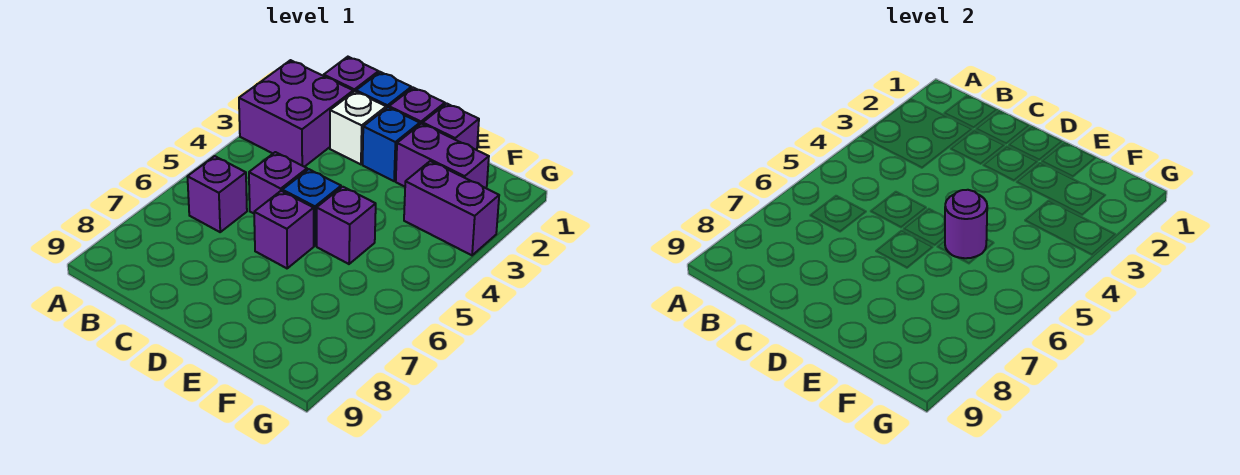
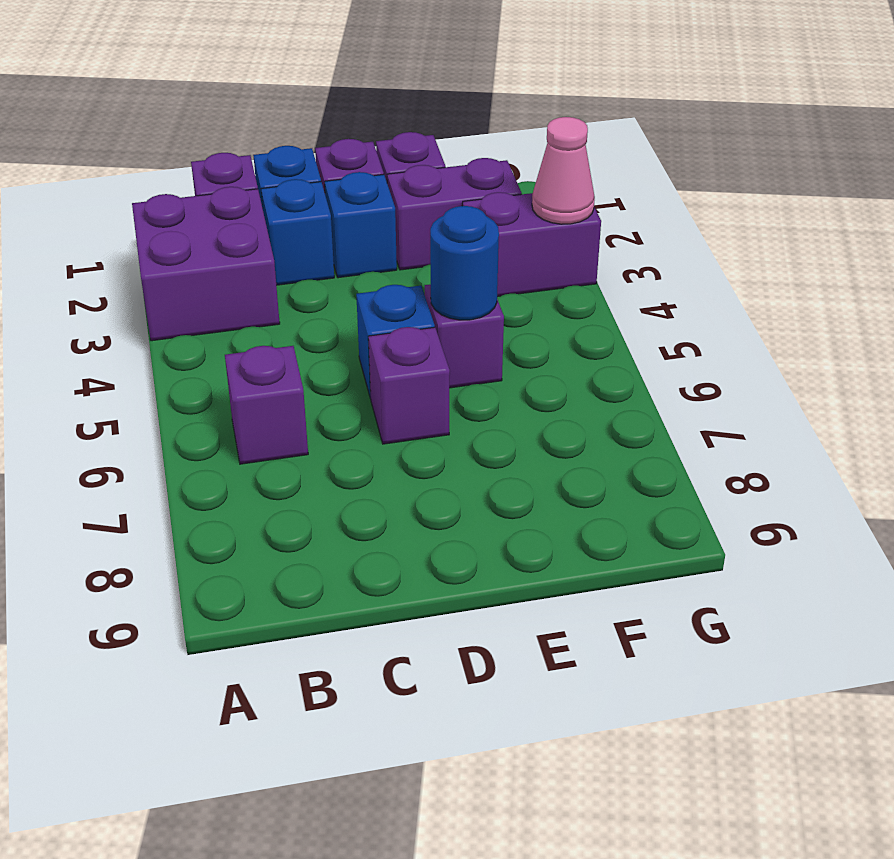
white brick C2 level 1 -> blue brick C2 level 1
purple brick C5 level 1 -> none
purple round brick E5 level 2 -> blue round brick E5 level 2
none -> pink cone G3 level 2

